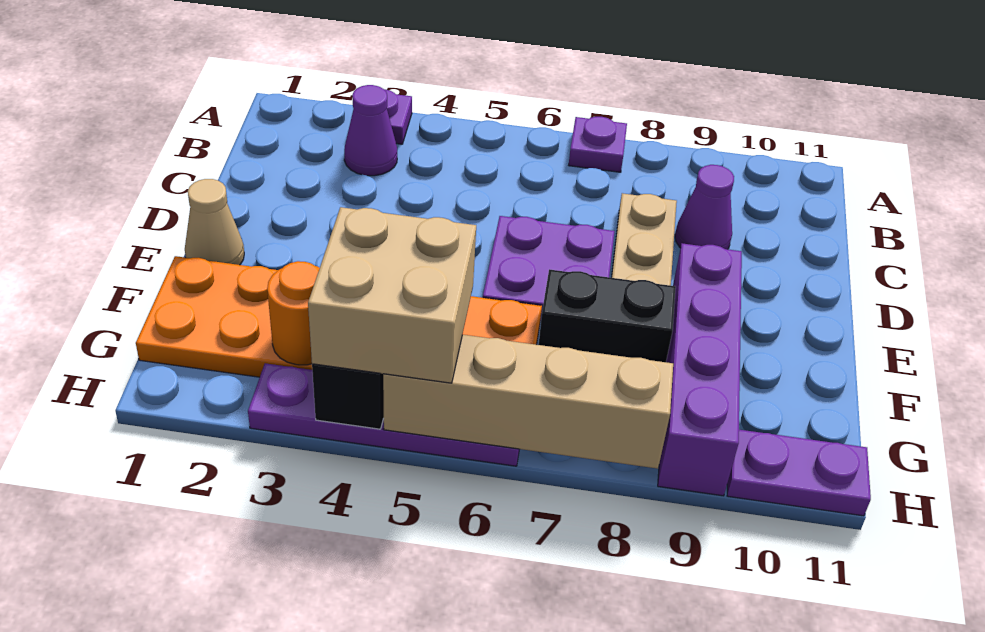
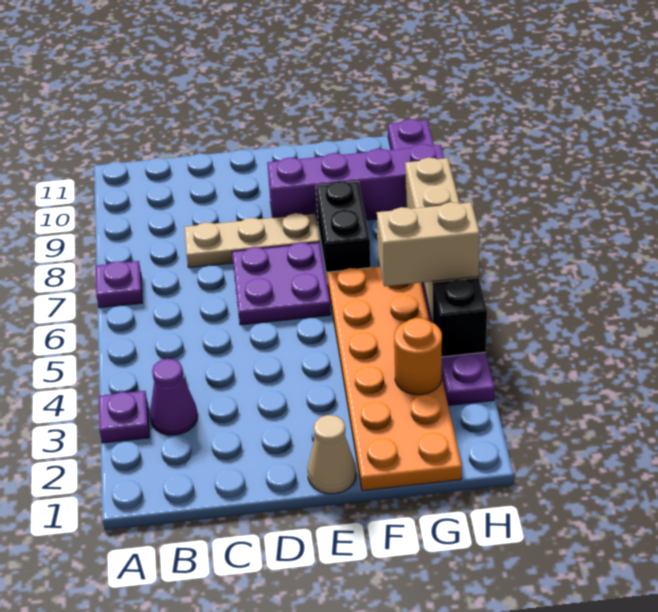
purple cone C9 level 1 -> none
tan brick G4:H5 level 3 -> tan brick G5:H5 level 3

